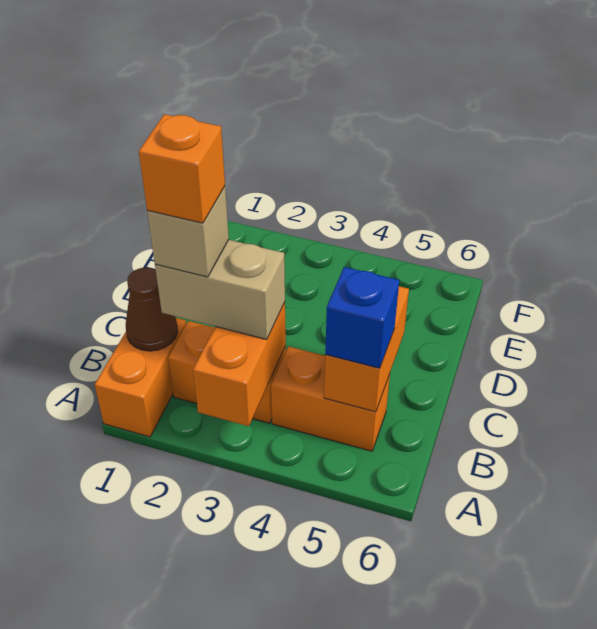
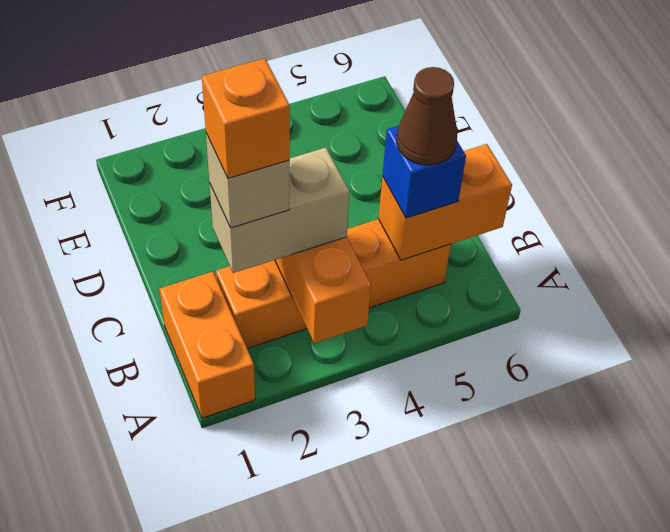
brown cone B1 level 2 -> brown cone B5 level 4
orange brick B5:C5 level 2 -> orange brick B5:B6 level 2

